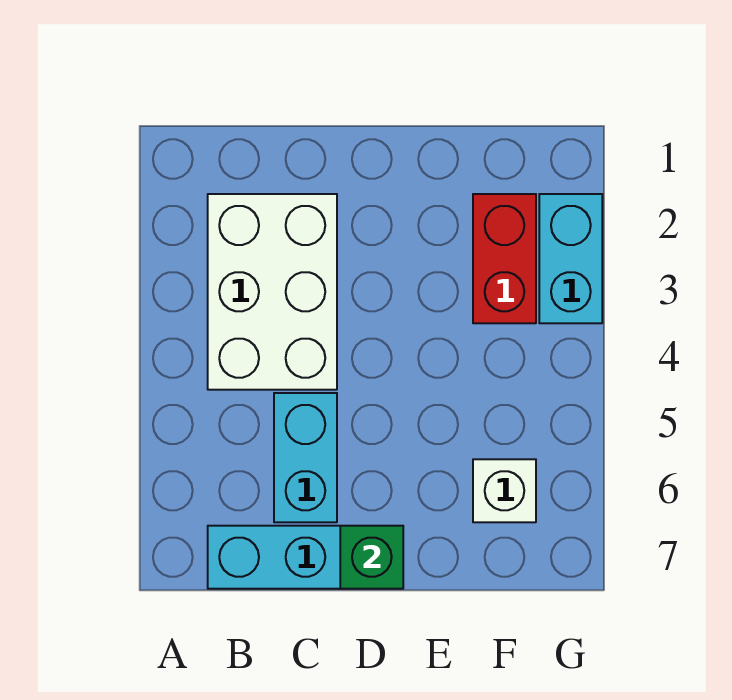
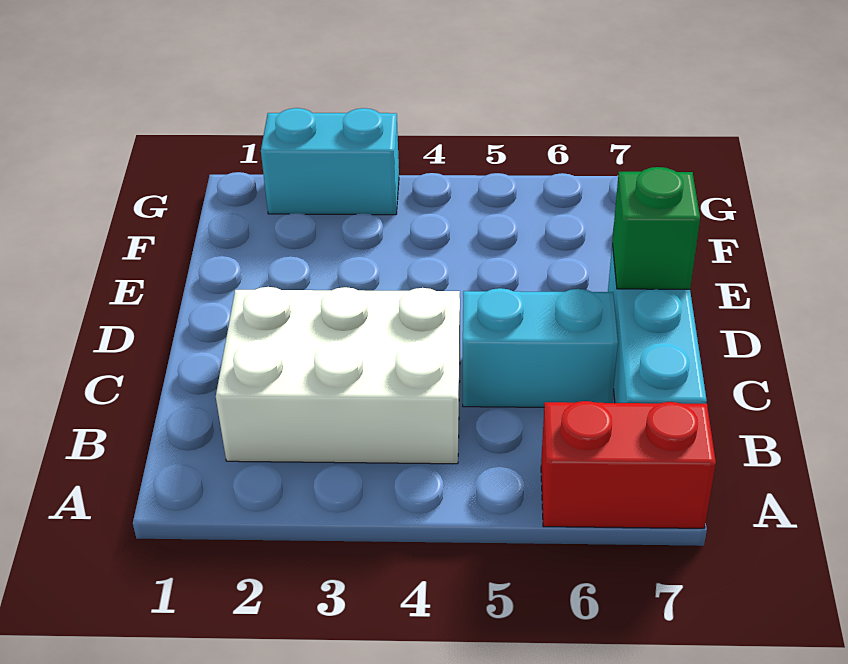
red brick F2:F3 level 1 -> red brick A6:A7 level 1
white brick F6 level 1 -> none

